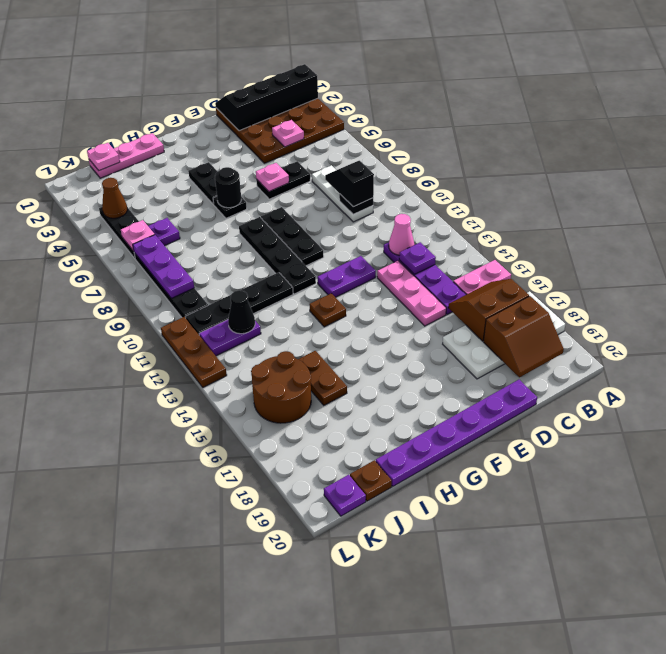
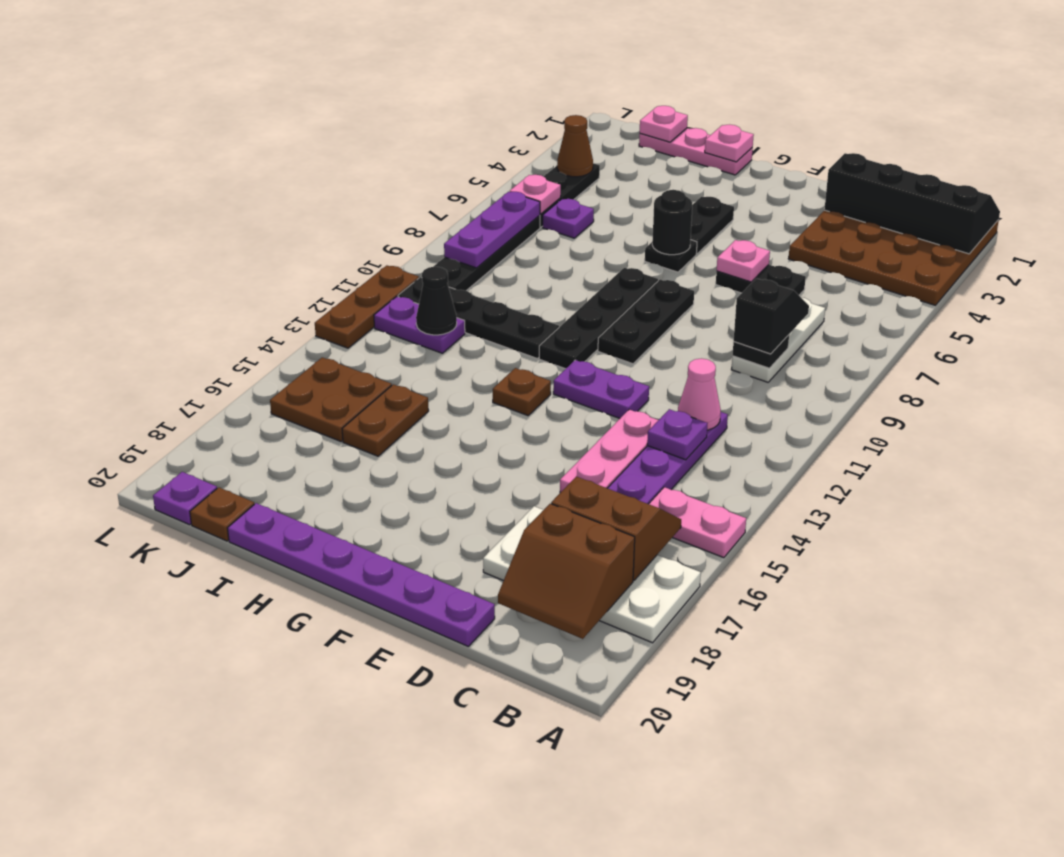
pink plate C4 level 2 -> pink plate H1 level 2
brown round brick J15:K16 level 1 -> brown plate J15:K16 level 1

